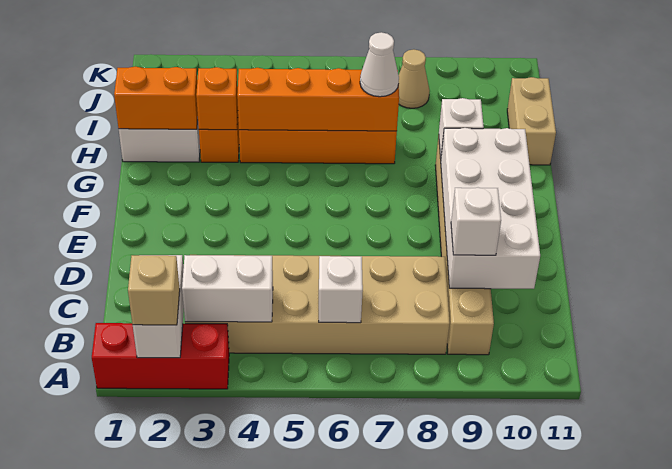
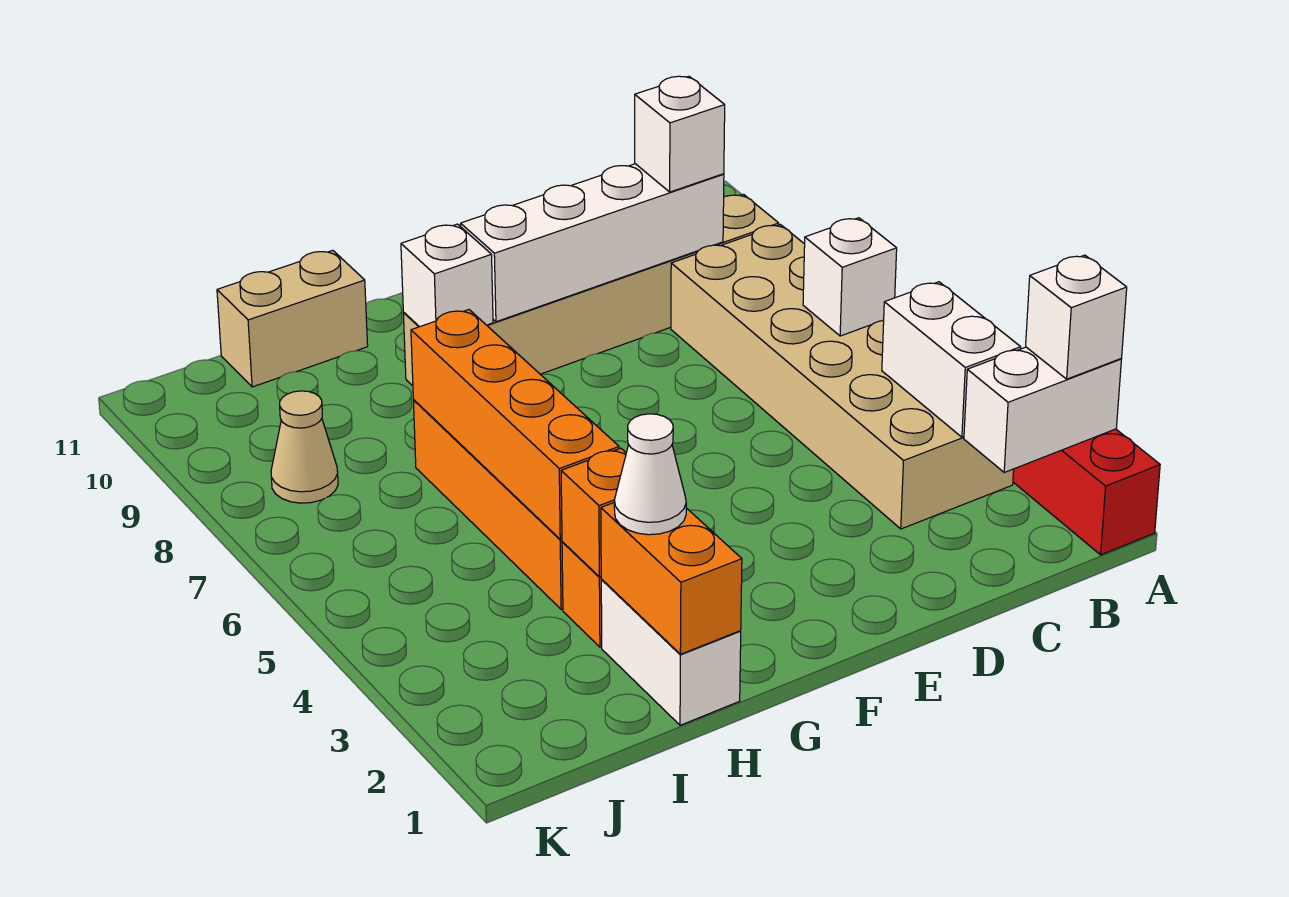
tan brick A2 level 3 -> white brick A2 level 3
white brick C9:F10 level 2 -> white brick C9:F9 level 2
white cone H7 level 3 -> white cone H2 level 3

